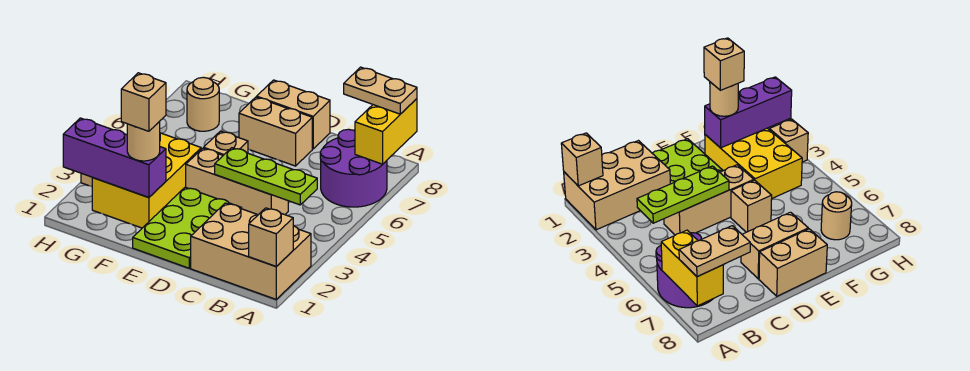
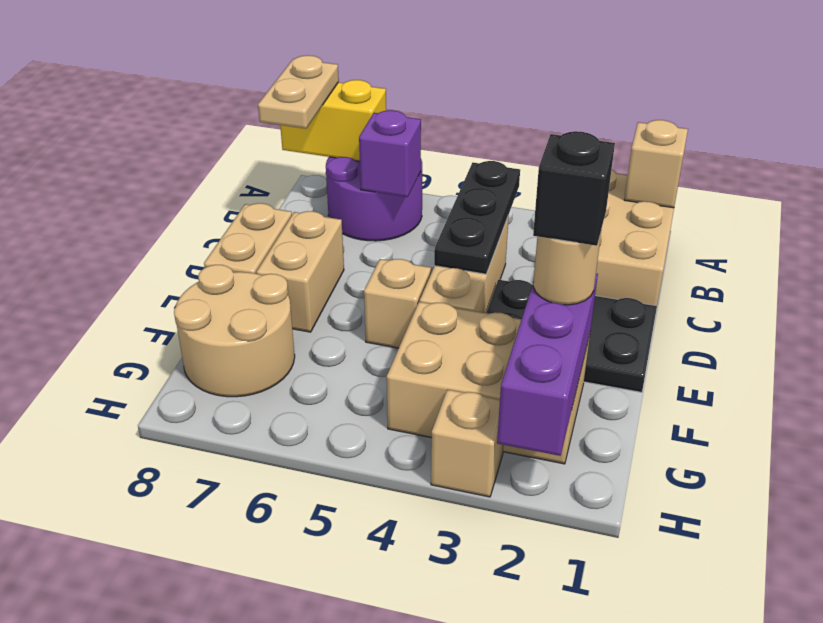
lime plate B4:D4 level 2 -> black plate B4:D4 level 2
none -> purple brick B6 level 2
lime plate D1:E3 level 1 -> black plate D1:E3 level 1
yellow brick F2:G4 level 1 -> tan brick F2:G4 level 1
tan brick F2 level 4 -> black brick F2 level 4
tan round brick G7 level 1 -> tan round brick F7:G8 level 1

